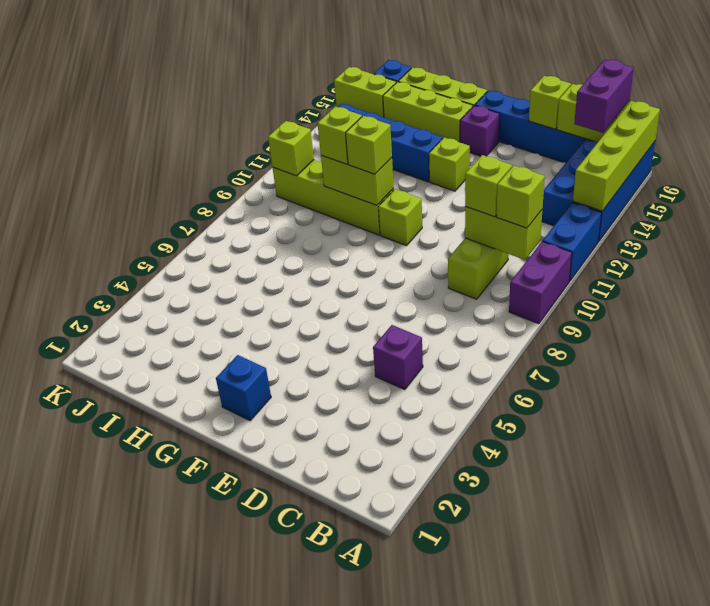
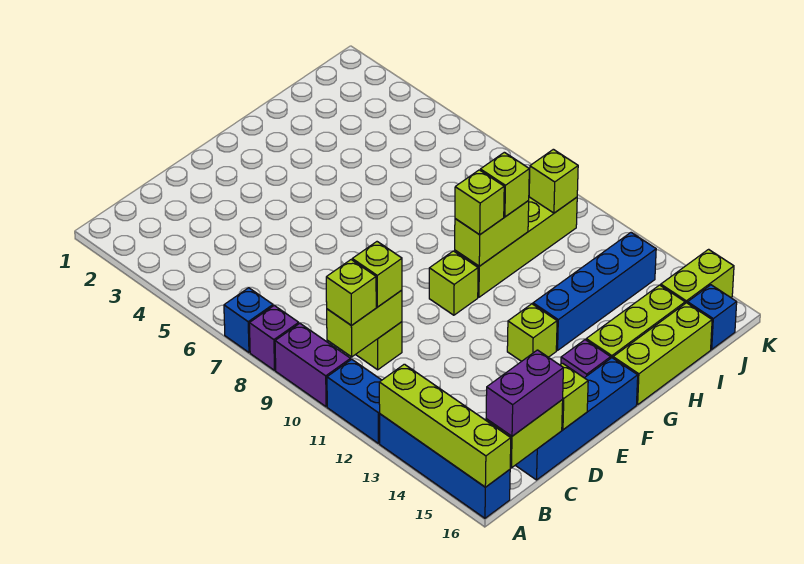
blue brick A13:B16 level 1 -> blue brick A13:A16 level 1
purple brick B15:B16 level 3 -> purple brick B16:C16 level 3
purple brick C5 level 1 -> purple brick A8 level 1
blue brick F2 level 1 -> blue brick A7 level 1

